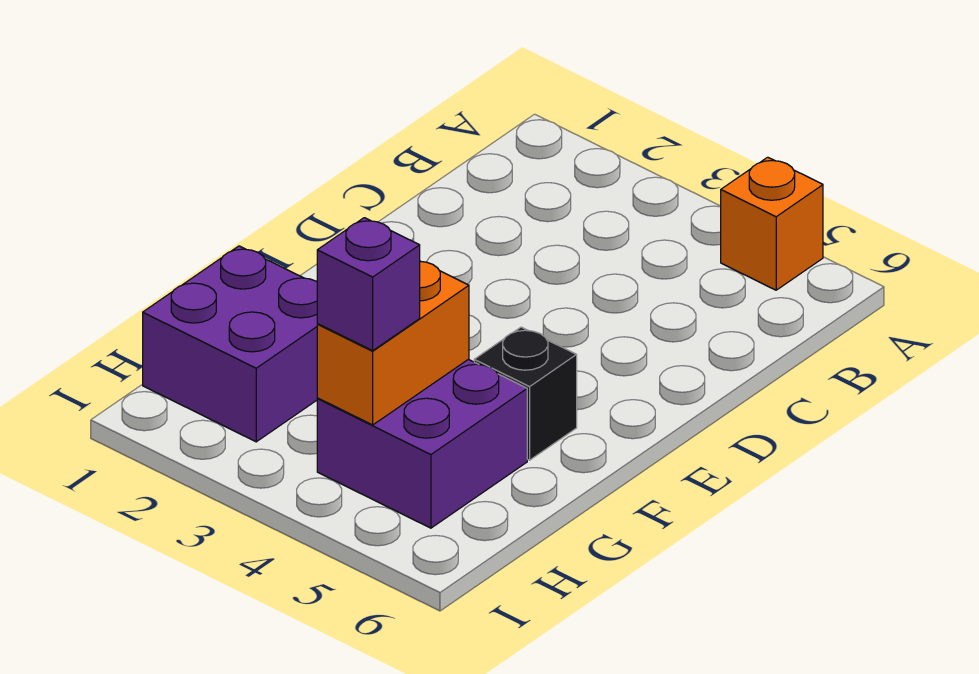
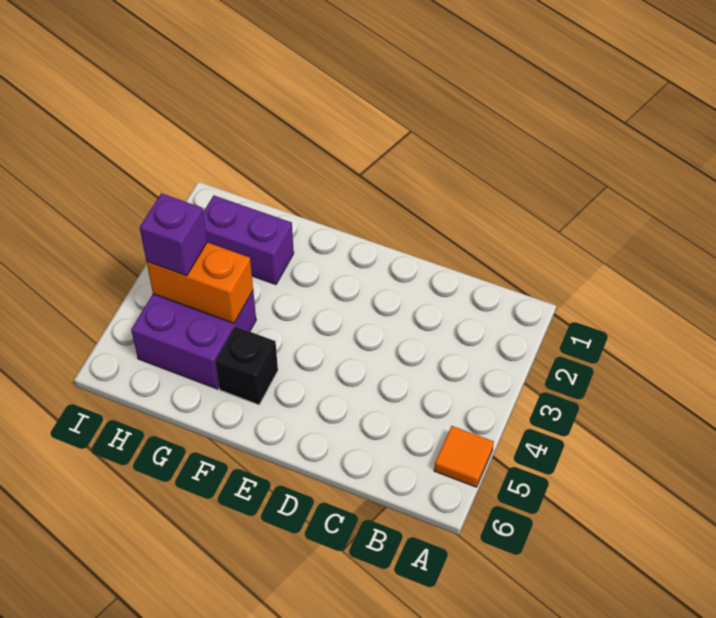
orange brick A5 level 1 -> orange tile A5 level 1
purple brick G1:H2 level 1 -> purple brick G2:H2 level 1

